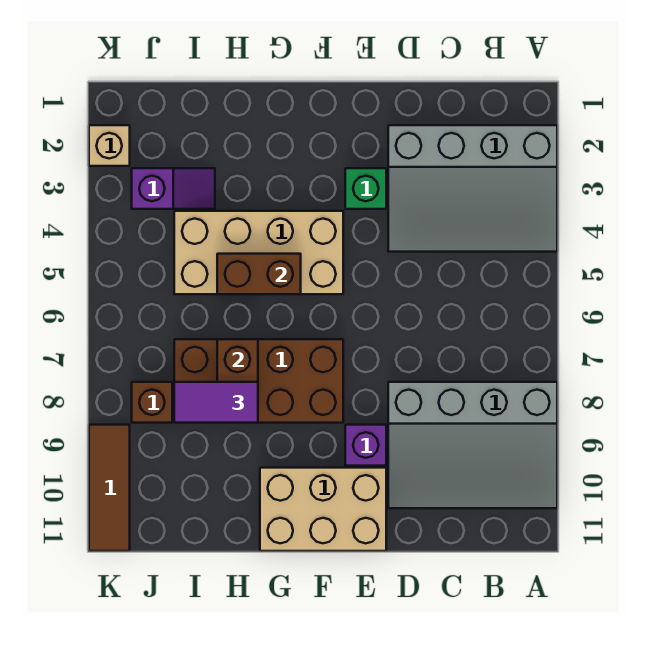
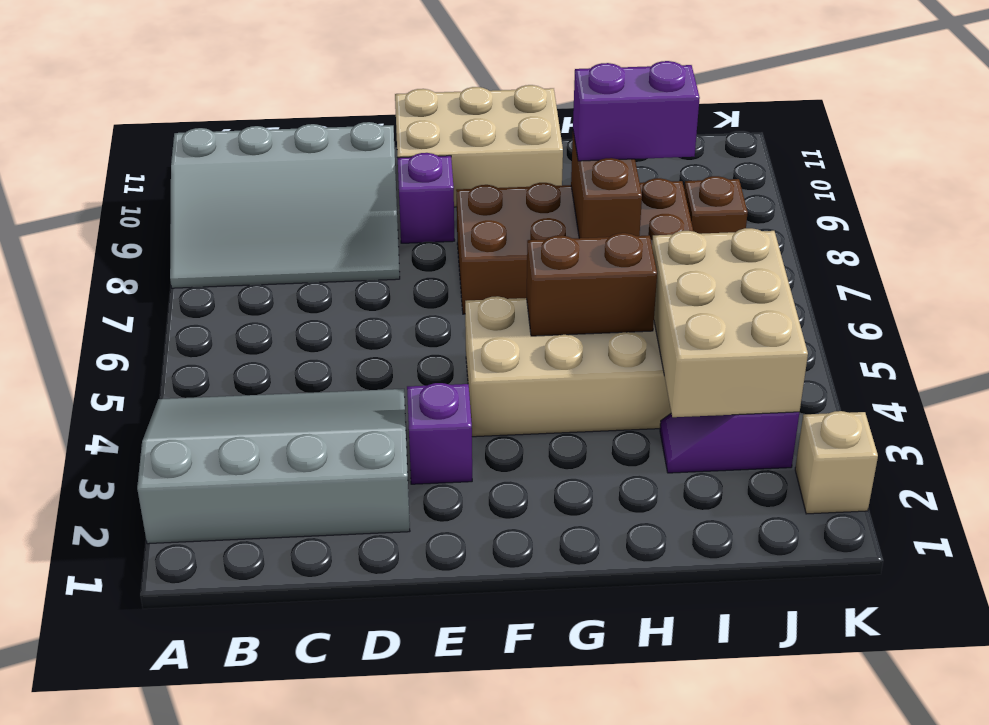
grey slope A8:D10 level 1 top 8 -> grey slope A8:D10 level 1 top 10
green brick E3 level 1 -> purple brick E3 level 1
purple tile H8:I8 level 3 -> purple brick H8:I8 level 3
none -> tan brick I3:J5 level 2
brown tile K9:K11 level 1 -> none

